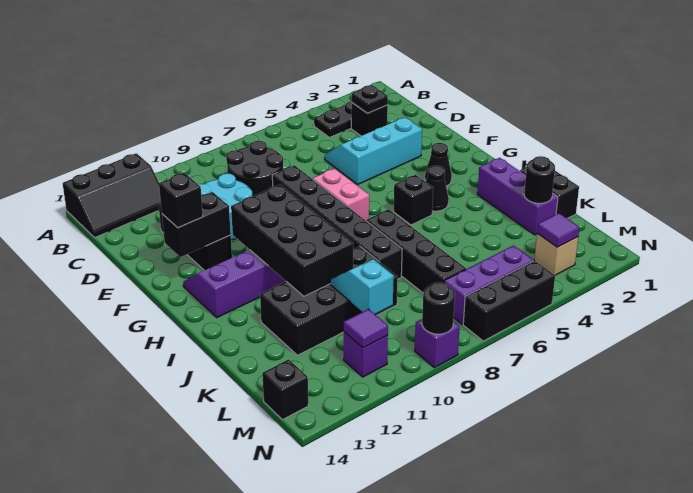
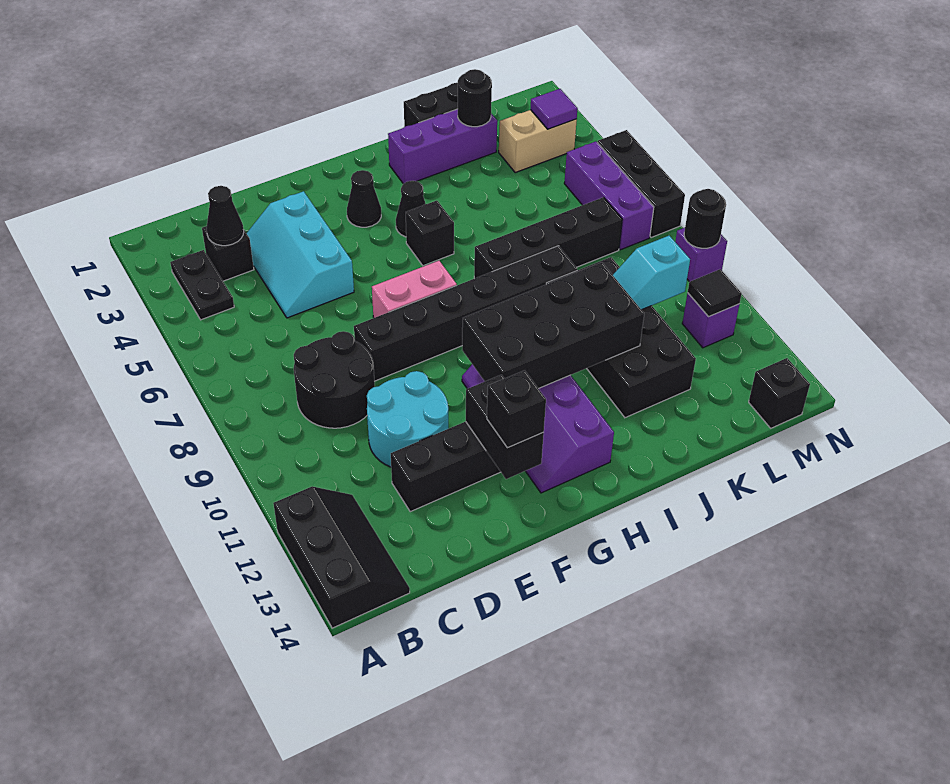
black plate C3 level 2 -> black cone C3 level 2
tan brick M3 level 1 -> tan brick L3:M3 level 1
purple tile M11 level 2 -> black tile M11 level 2

